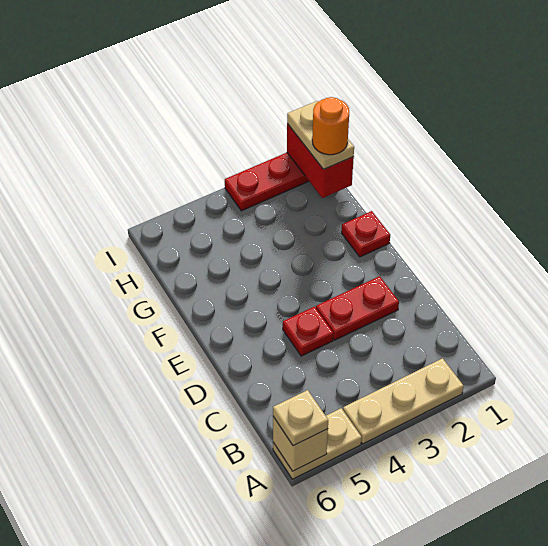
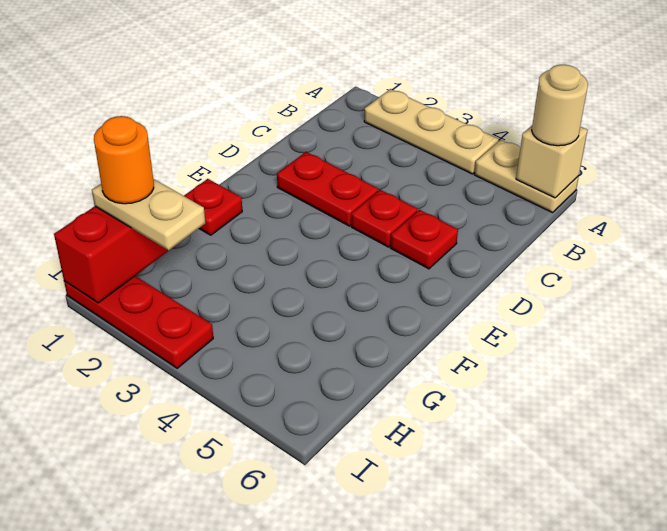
tan plate A6 level 3 -> tan round brick A6 level 3
none -> red plate D5 level 1
tan plate H1:I1 level 3 -> tan plate H1:H2 level 3

